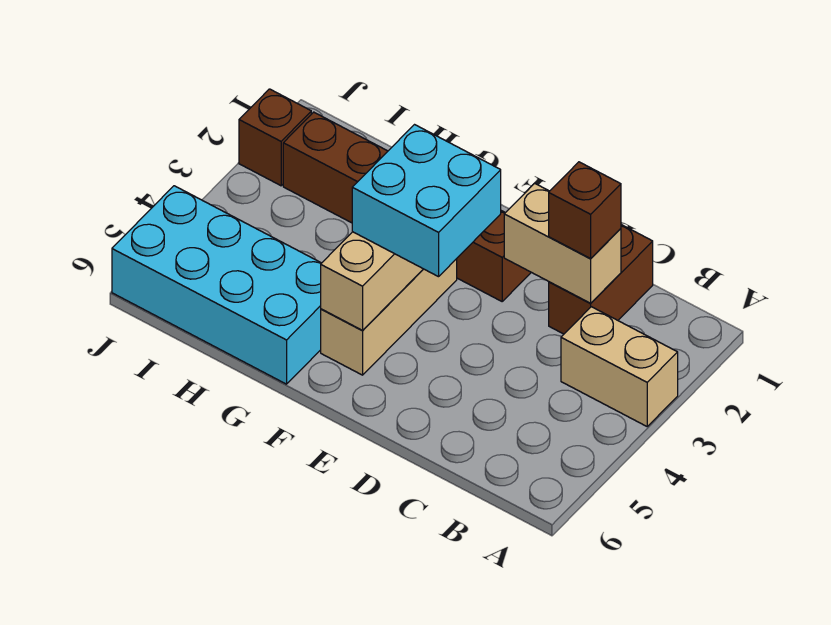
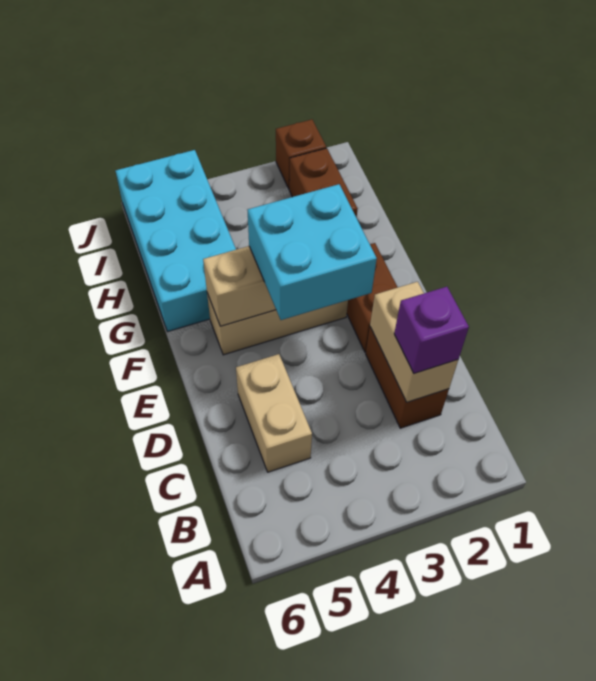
tan brick A3:B3 level 1 -> tan brick C5:D5 level 1
brown brick C1:C2 level 1 -> brown brick C2:D2 level 1
brown brick C2 level 3 -> purple brick C2 level 3

